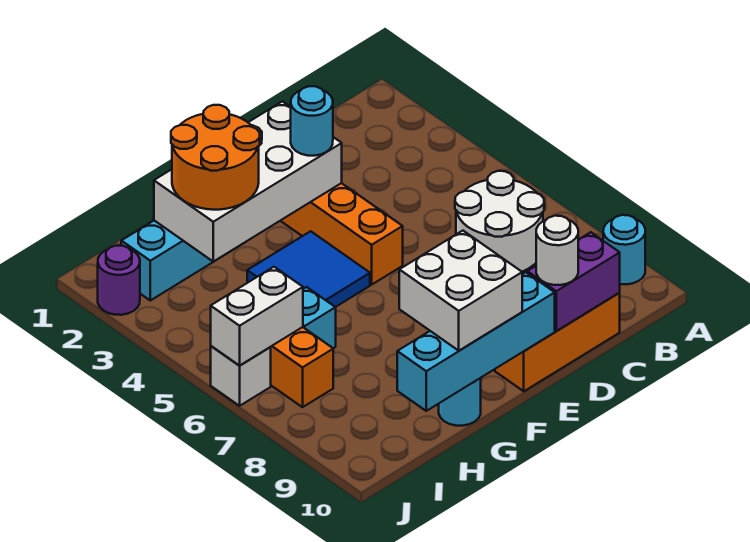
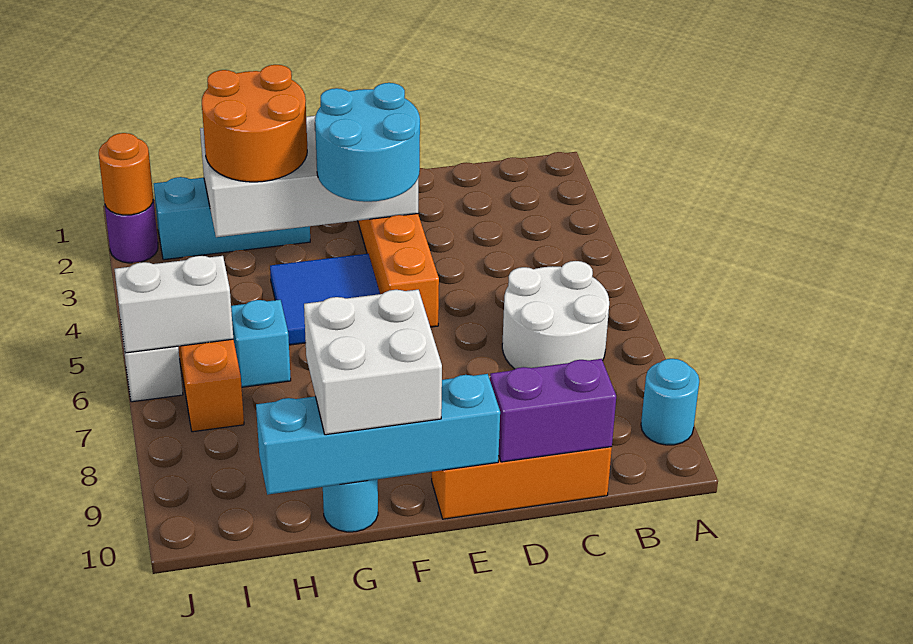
white round brick D10 level 3 -> none
cyan round brick E3 level 3 -> cyan round brick E3:F4 level 3
none -> orange round brick J2 level 2

